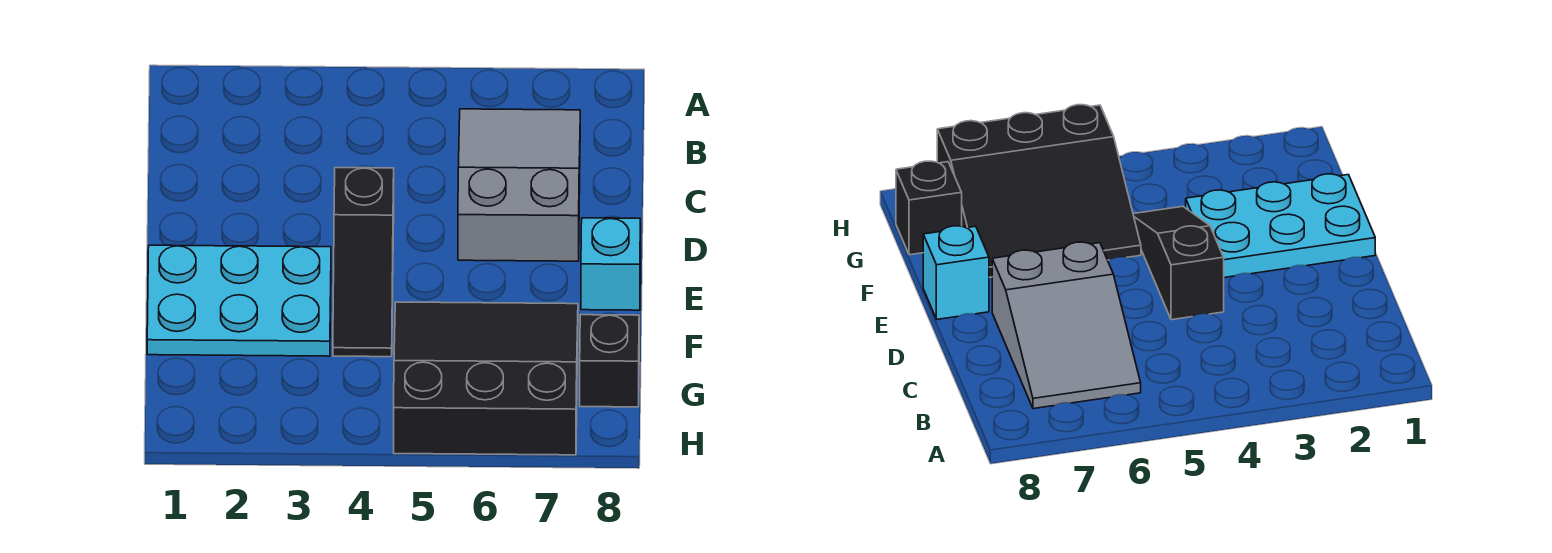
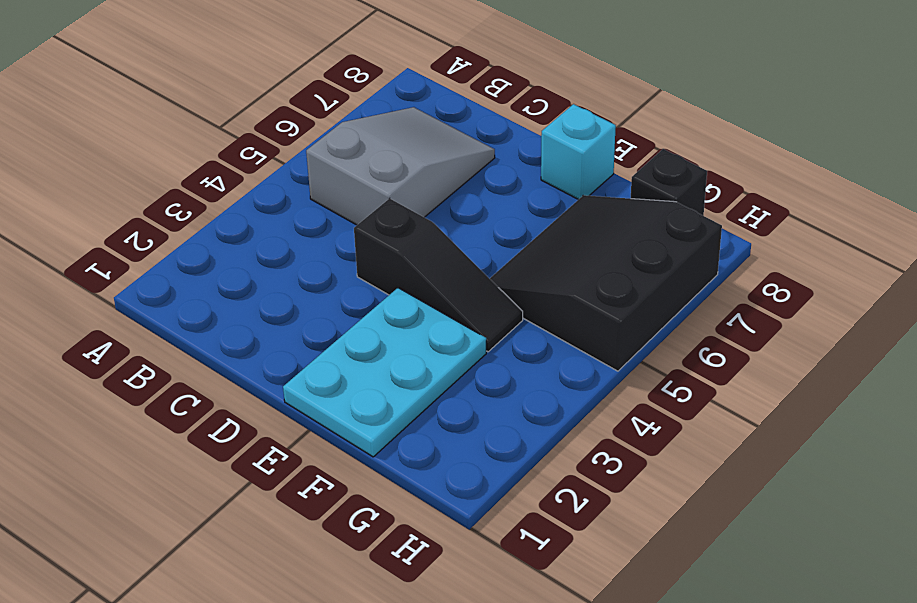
grey slope B6:D7 level 1 top D -> grey slope B5:C7 level 1 top 5

